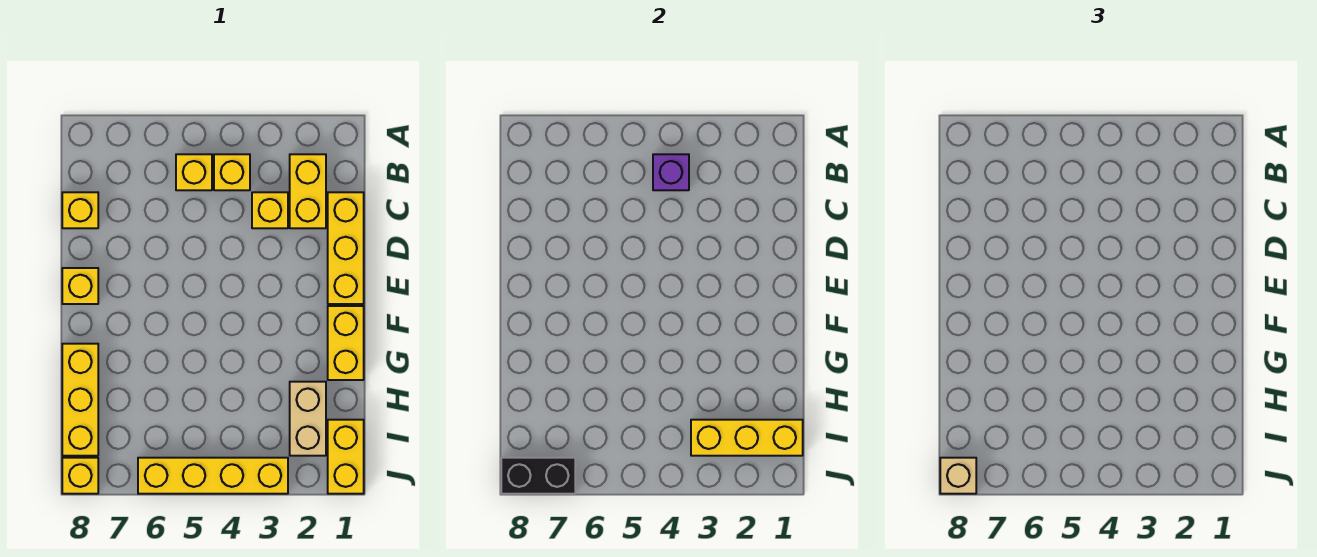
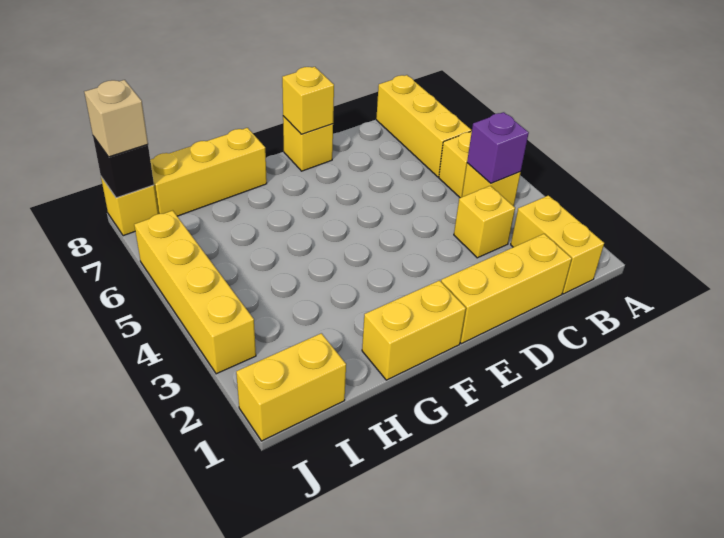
yellow brick B2:C2 level 1 -> yellow brick B1:B2 level 1
yellow brick C8 level 1 -> yellow brick E8 level 2
tan brick H2:I2 level 1 -> none
yellow brick I1:I3 level 2 -> yellow brick B6:B8 level 1
black brick J7:J8 level 2 -> black brick J8 level 2

